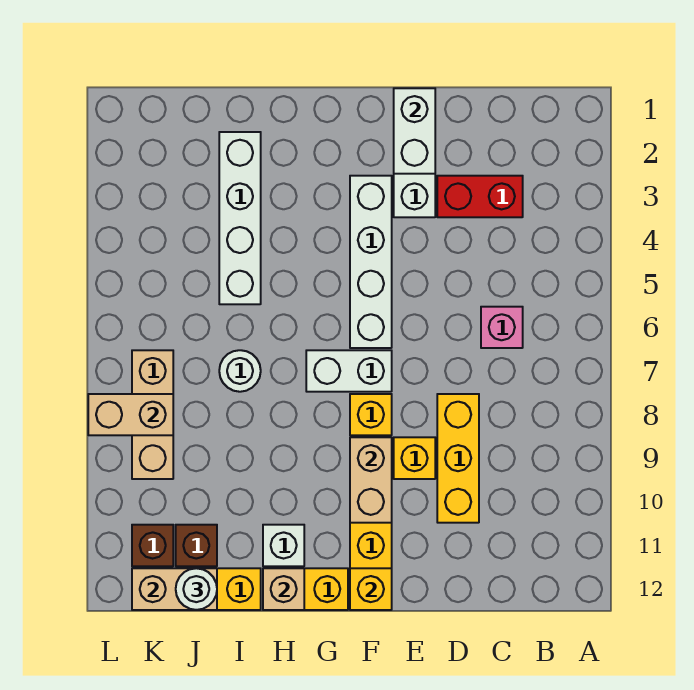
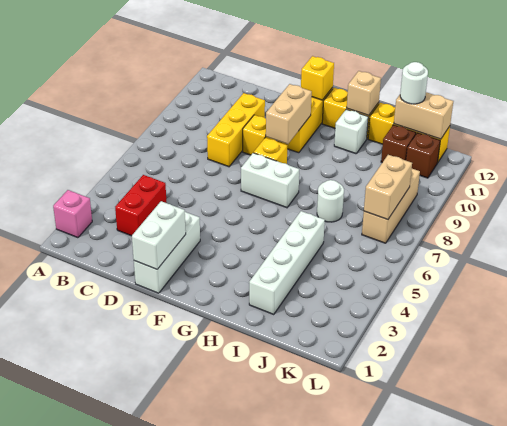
red brick C3:D3 level 1 -> red brick C3:C4 level 1
pink brick C6 level 1 -> pink brick A2 level 1
white brick F3:F6 level 1 -> none
tan brick K8:L8 level 2 -> tan brick K7:K8 level 2

